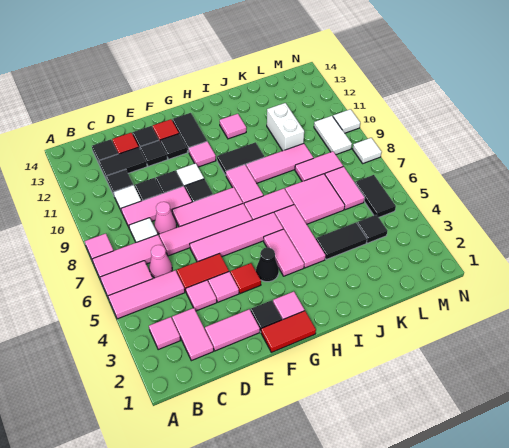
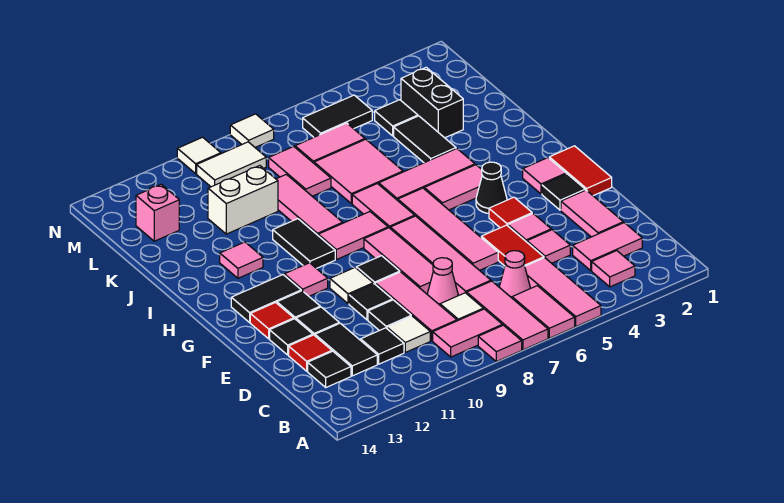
none -> pink tile B8:B9 level 1
none -> black brick K3:L3 level 1
none -> pink brick L13 level 1

